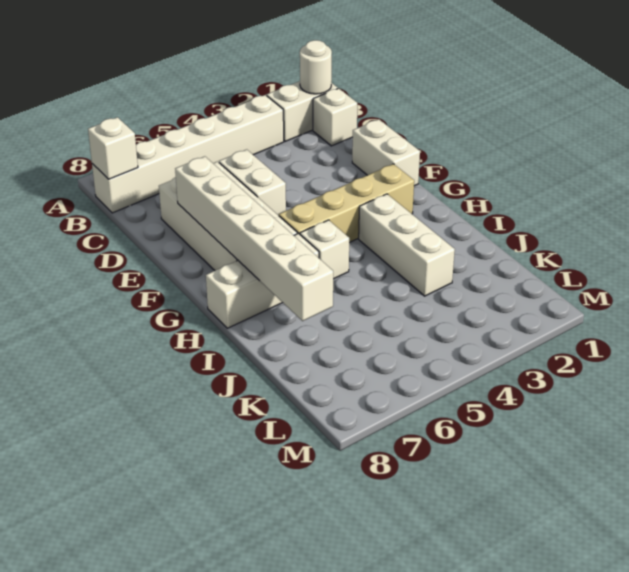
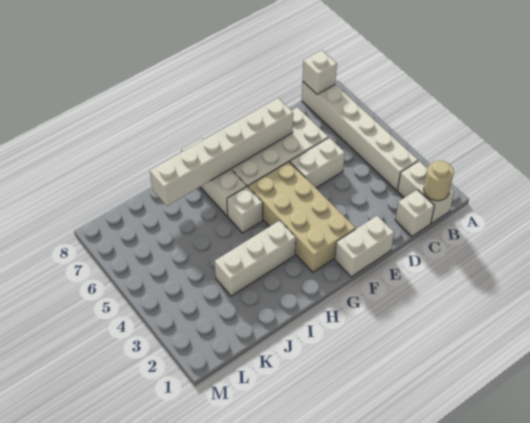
white round brick B1 level 2 -> tan round brick B1 level 2
tan brick G2:G5 level 1 -> tan brick F2:G5 level 1

